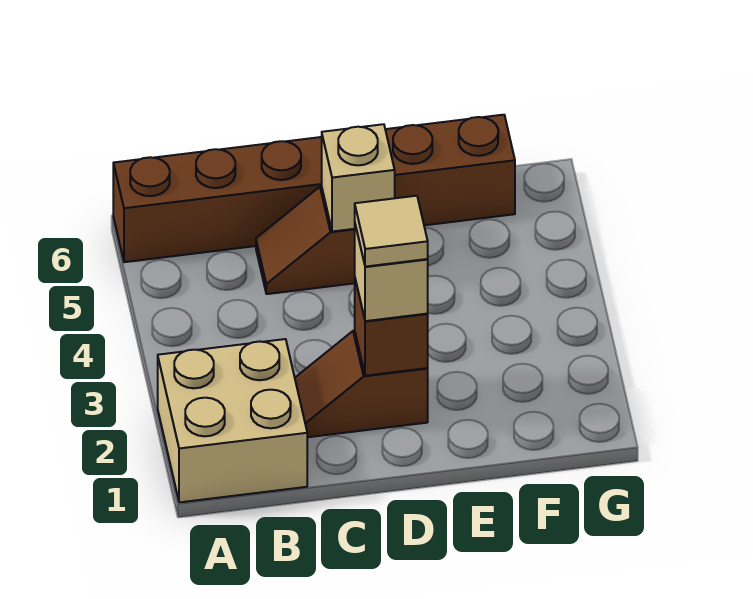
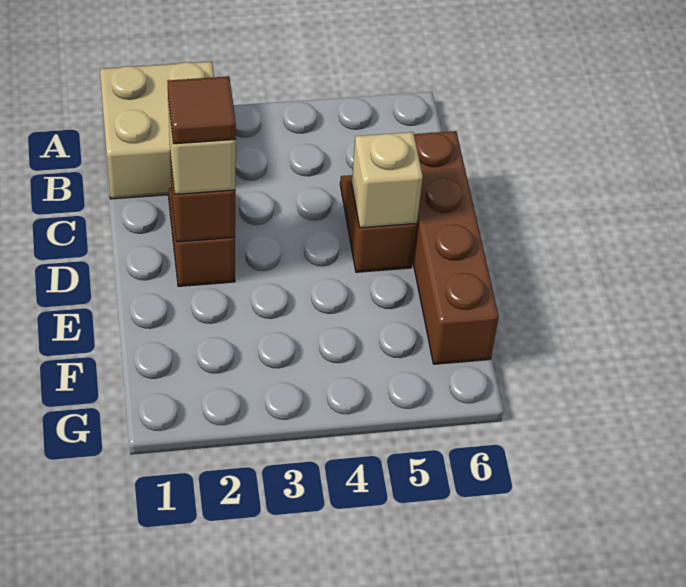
brown brick A6:F6 level 1 -> brown brick C6:F6 level 1
tan tile D2 level 4 -> brown tile D2 level 4

